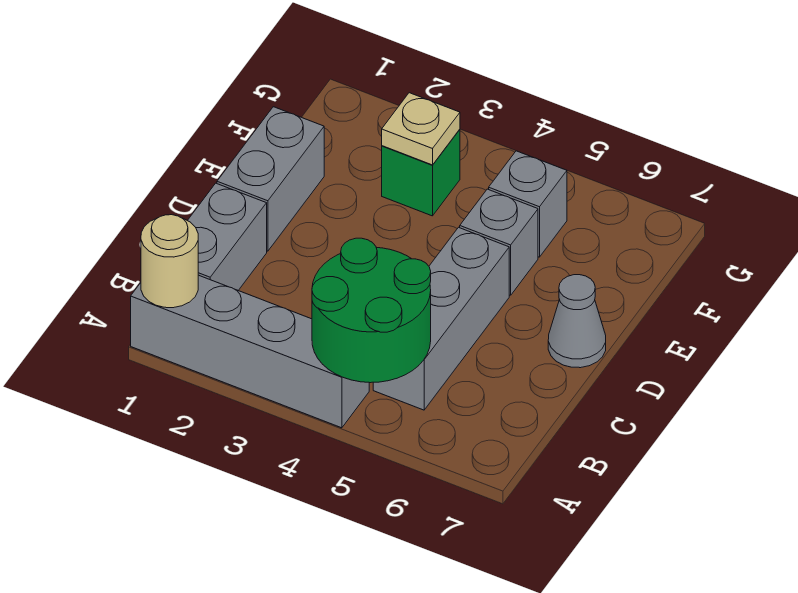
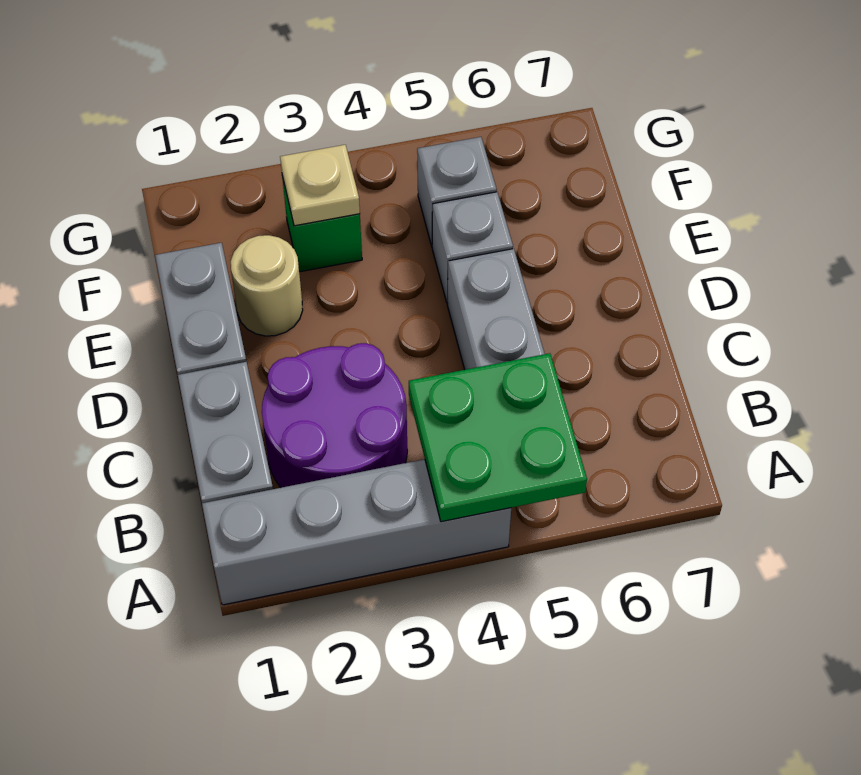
tan round brick A1 level 2 -> tan round brick E2 level 1
green round brick A4:B5 level 2 -> green plate A4:B5 level 2
none -> purple round brick B2:C3 level 1
grey cone D7 level 1 -> none

